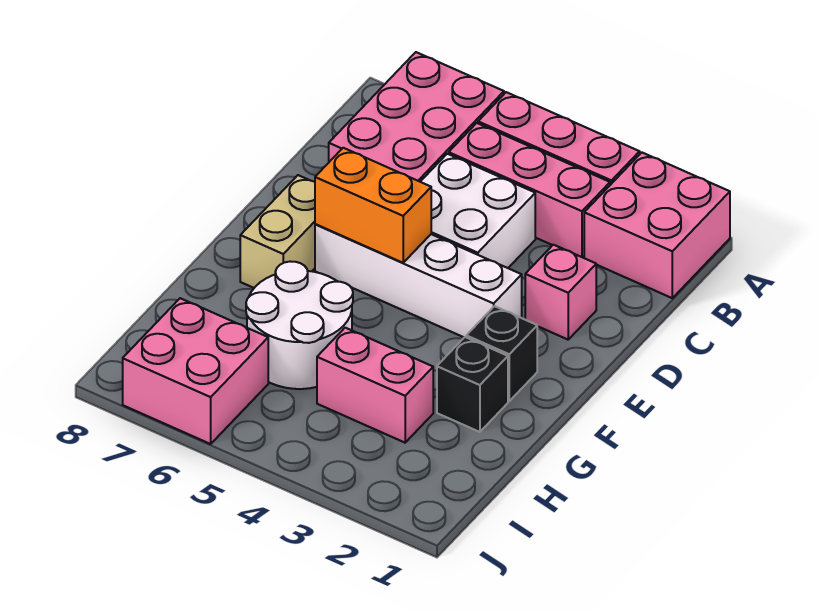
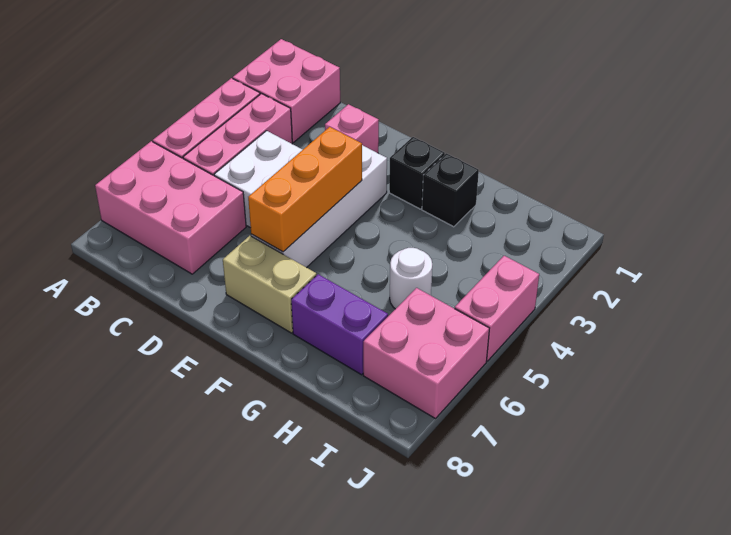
orange brick E5:E6 level 2 -> orange brick E4:E6 level 2
white round brick G5:H6 level 1 -> white round brick H5 level 1
none -> purple brick G7:H7 level 1
pink brick H3:H4 level 1 -> pink brick J4:J5 level 1

